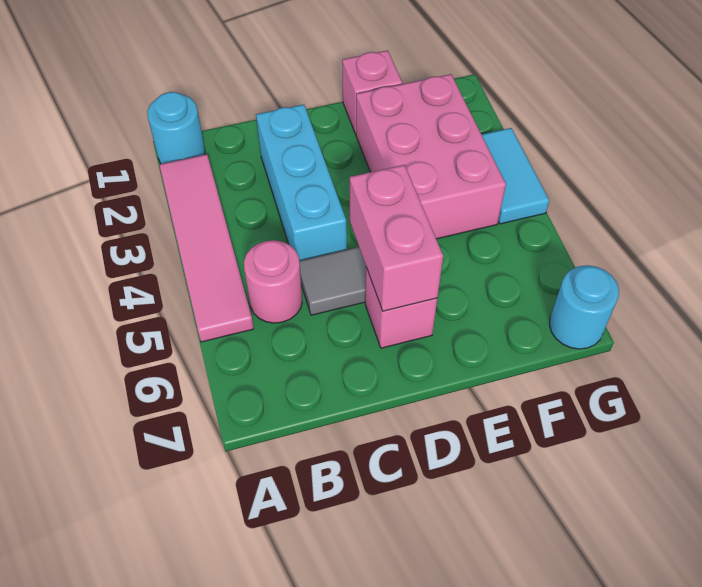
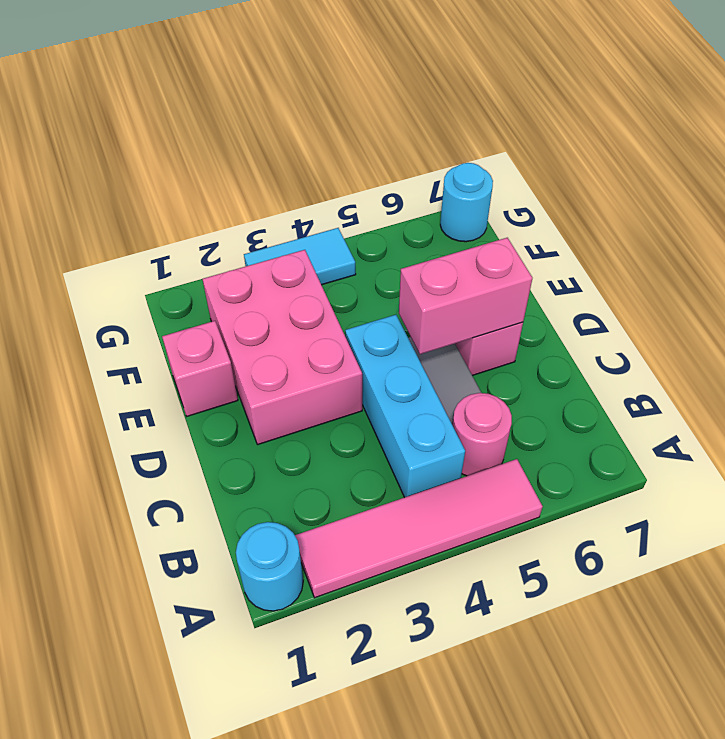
cyan brick C2:C4 level 1 -> cyan brick B4:D4 level 1
pink brick E2:F4 level 1 -> pink brick D2:F3 level 1

